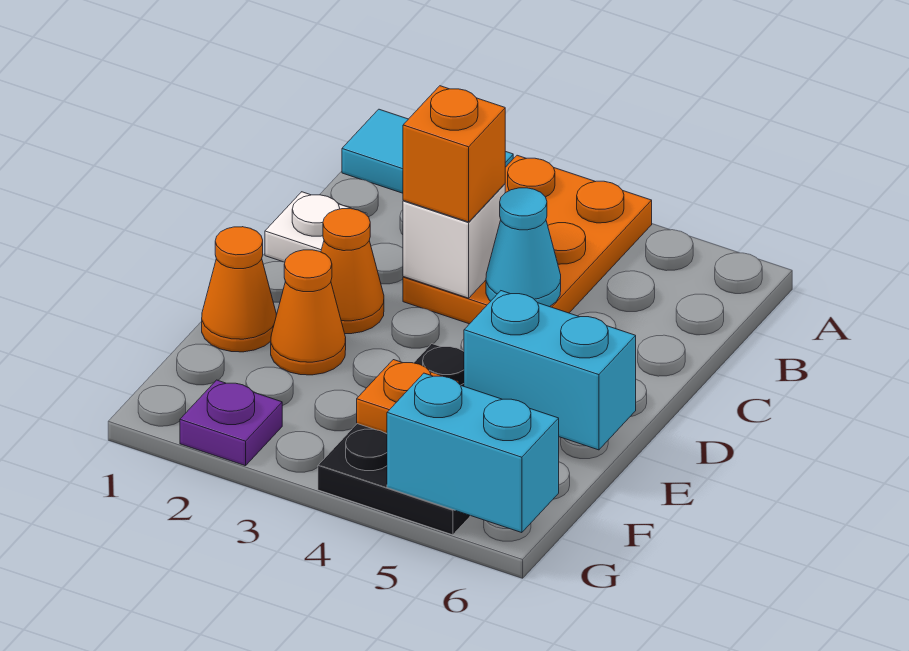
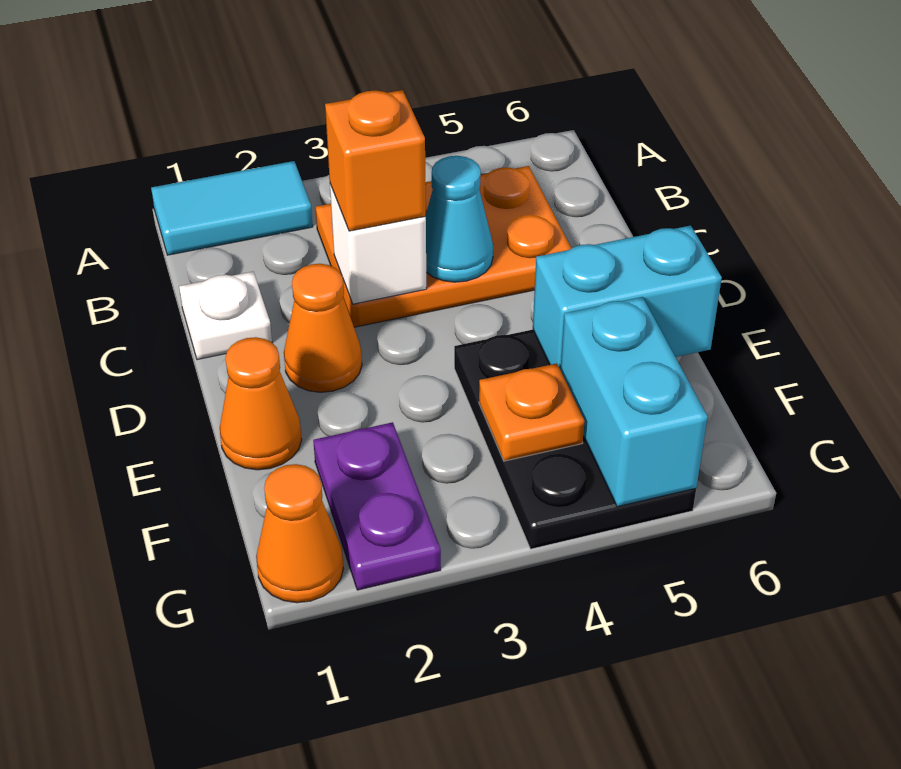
orange plate A3:C4 level 1 -> orange plate B3:C5 level 1
orange cone E2 level 1 -> orange cone G1 level 1
purple plate G2 level 1 -> purple plate F2:G2 level 1
cyan brick G5:G6 level 2 -> cyan brick F5:G5 level 2

